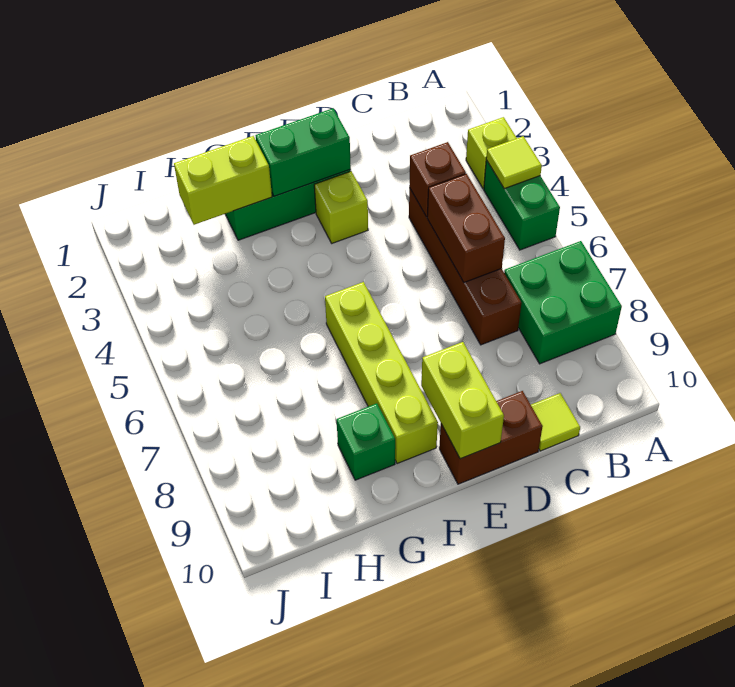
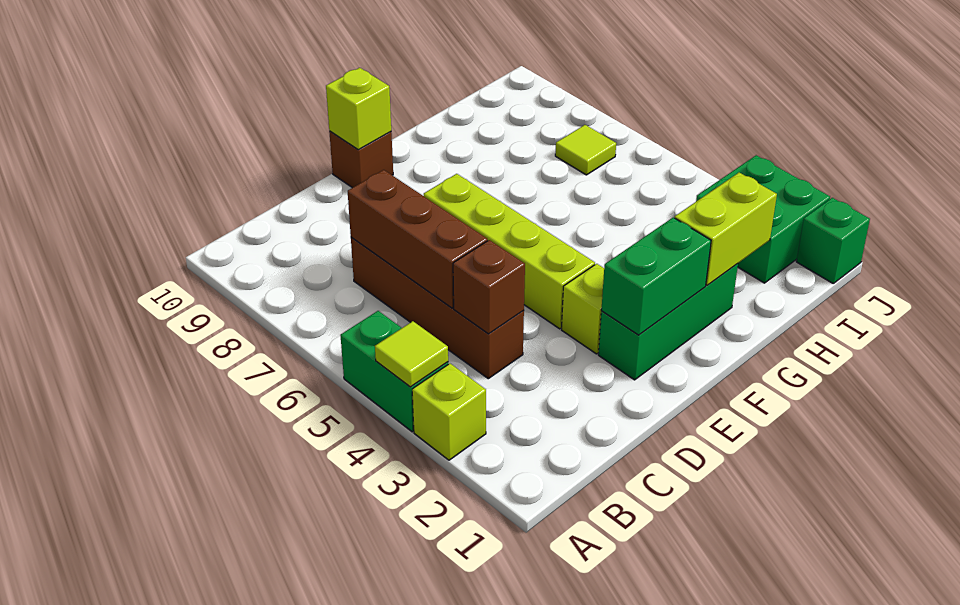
green brick A7:B8 level 1 -> green brick I2:J3 level 1
brown brick C5:C6 level 2 -> brown brick C5:C7 level 2
lime tile C10 level 1 -> lime tile I7 level 1
brown brick D10:E10 level 1 -> brown brick E10 level 1
lime brick E9:E10 level 2 -> lime brick E10 level 2
lime brick F6:F9 level 1 -> lime brick E4:E7 level 1
green brick G9 level 1 -> green brick J1 level 1

